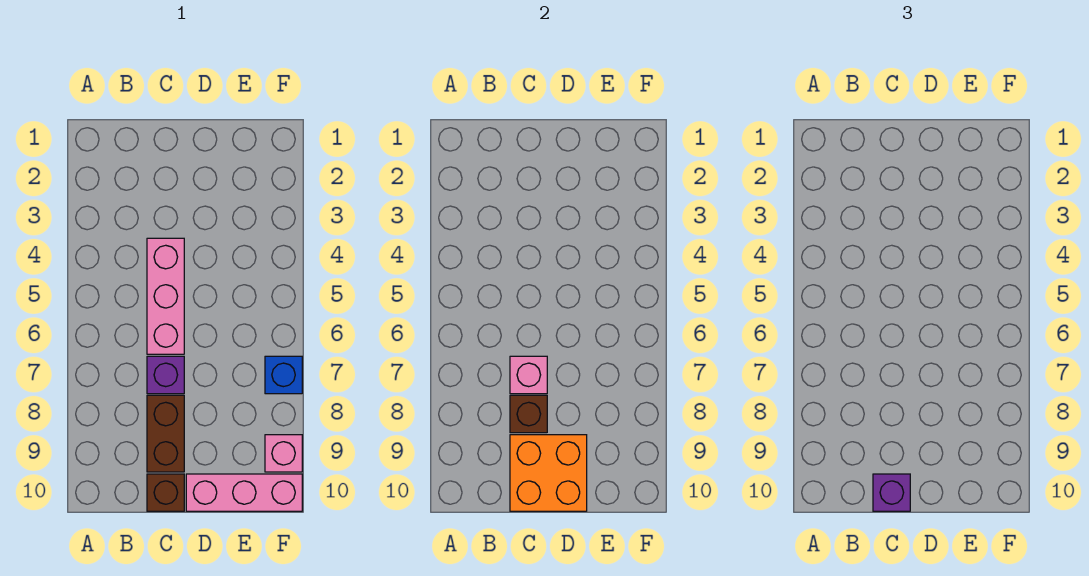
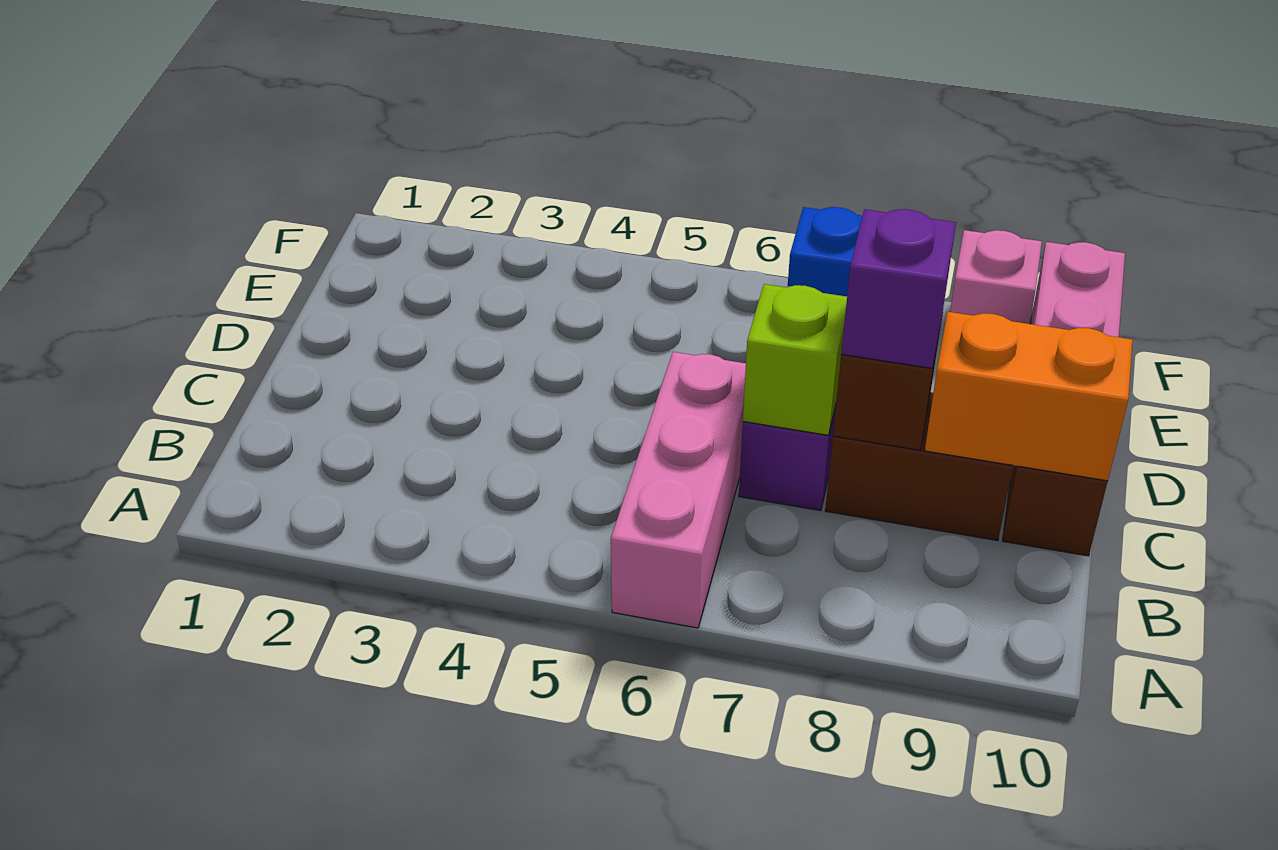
pink brick C4:C6 level 1 -> pink brick A6:C6 level 1
pink brick C7 level 2 -> lime brick C7 level 2
orange brick C9:D10 level 2 -> orange brick C9:C10 level 2
purple brick C10 level 3 -> purple brick C8 level 3

